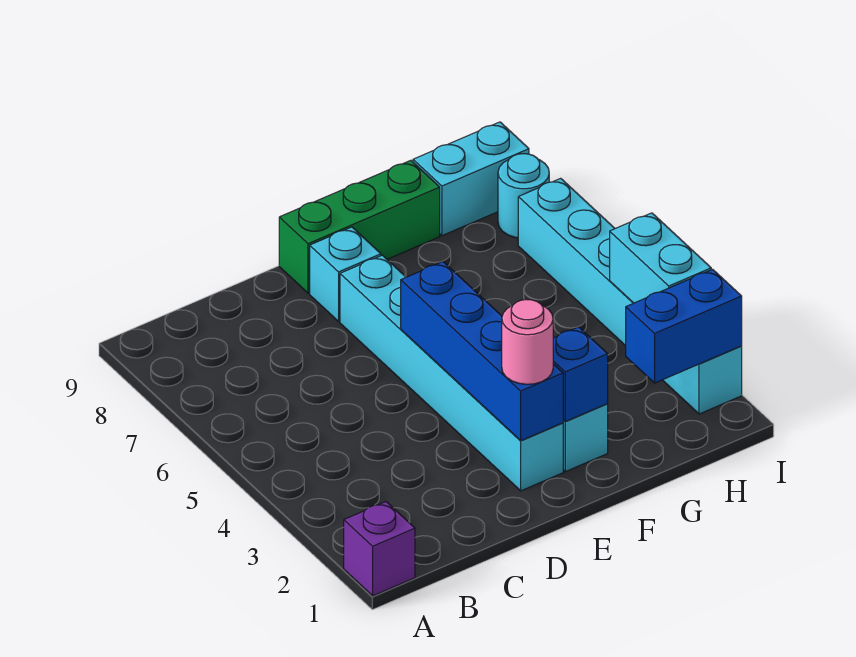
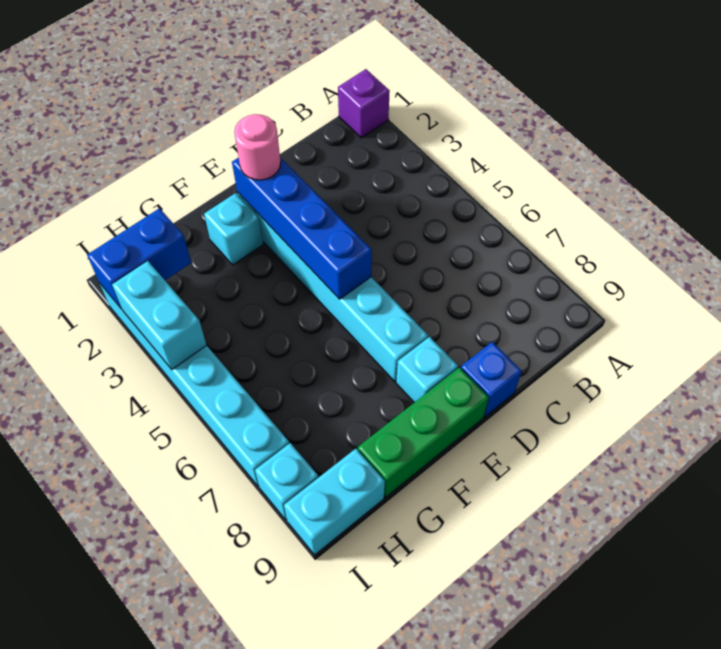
blue brick F2 level 2 -> blue brick D9 level 1
cyan round brick I8 level 1 -> cyan brick I8 level 1

